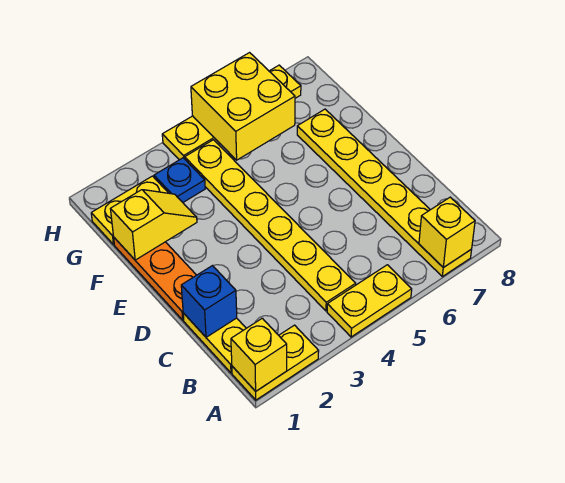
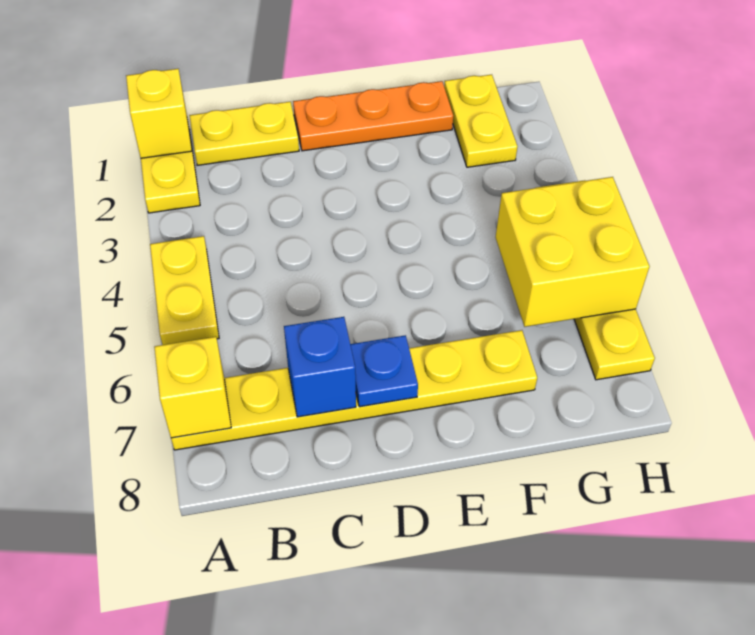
yellow plate B4:G4 level 1 -> none
blue brick C1 level 2 -> blue brick C7 level 2
yellow slope F1:F2 level 2 top 1 -> none
blue plate G3 level 1 -> blue plate D7 level 2

